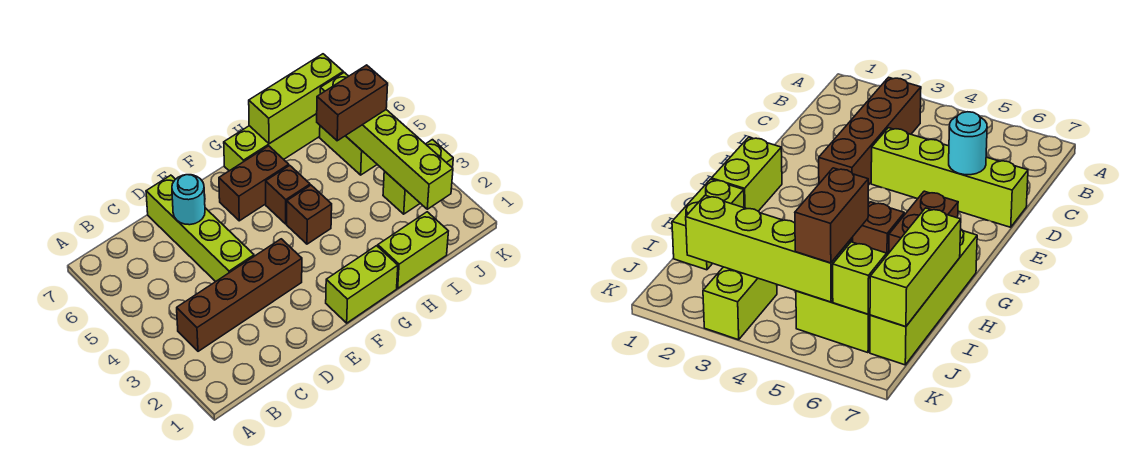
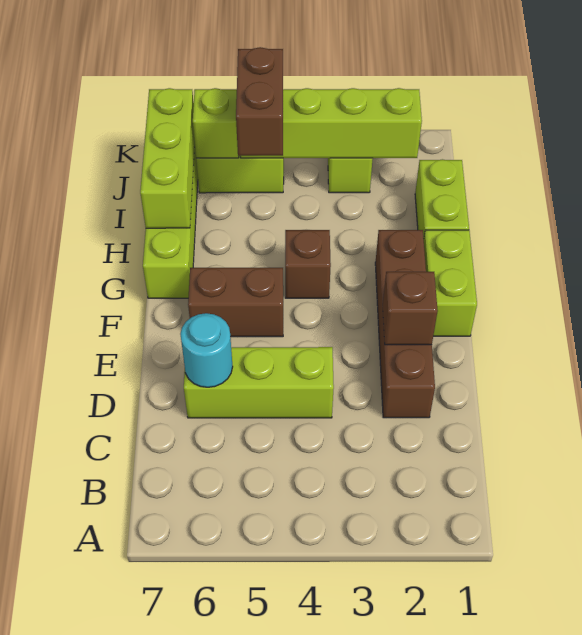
brown brick B3:E3 level 1 -> brown brick D2:G2 level 1
lime brick D4:D7 level 1 -> lime brick D4:D6 level 1
brown brick F6:G6 level 1 -> brown brick F5:F6 level 1
brown brick G5 level 1 -> brown brick E2 level 2

